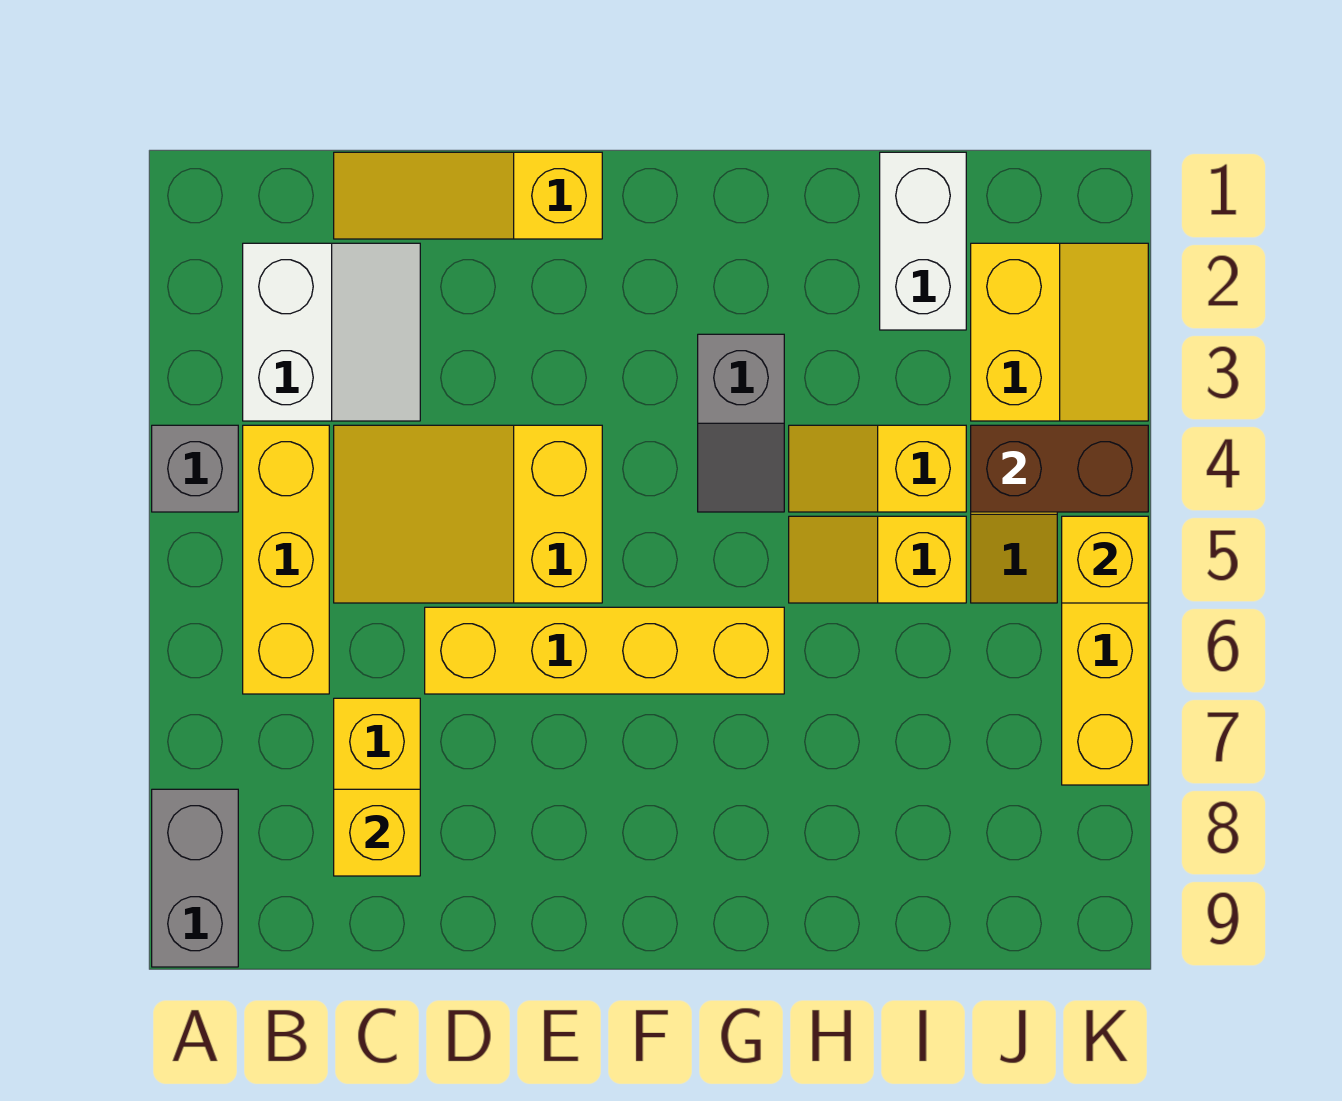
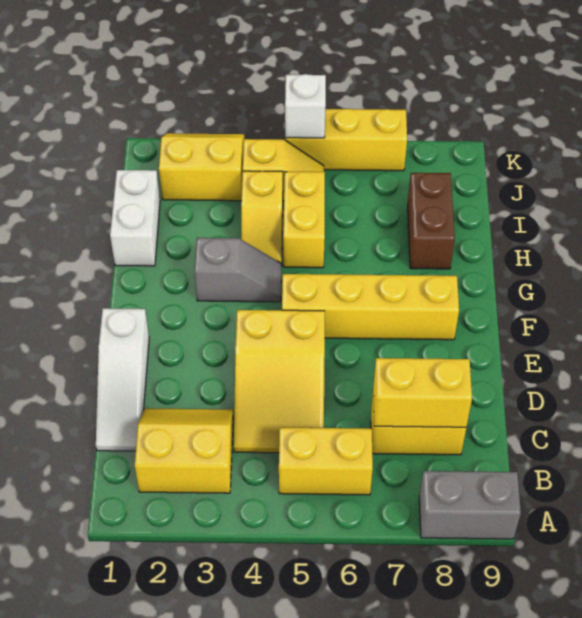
grey brick A4 level 1 -> none
white slope B2:C3 level 1 top B -> yellow slope B2:C3 level 1 top B
yellow brick B4:B6 level 1 -> yellow brick B5:B6 level 1
yellow slope C1:E1 level 1 top E -> white slope C1:E1 level 1 top E
yellow brick C8 level 2 -> yellow brick C7:C8 level 2
yellow brick D6:G6 level 1 -> yellow brick F5:F8 level 1
yellow slope H5:I5 level 1 top I -> yellow brick H5:I5 level 1
white brick I1:I2 level 1 -> white brick H1:I1 level 1
brown brick J4:K4 level 2 -> brown brick H8:I8 level 1
yellow brick K5 level 2 -> white brick K5 level 2

